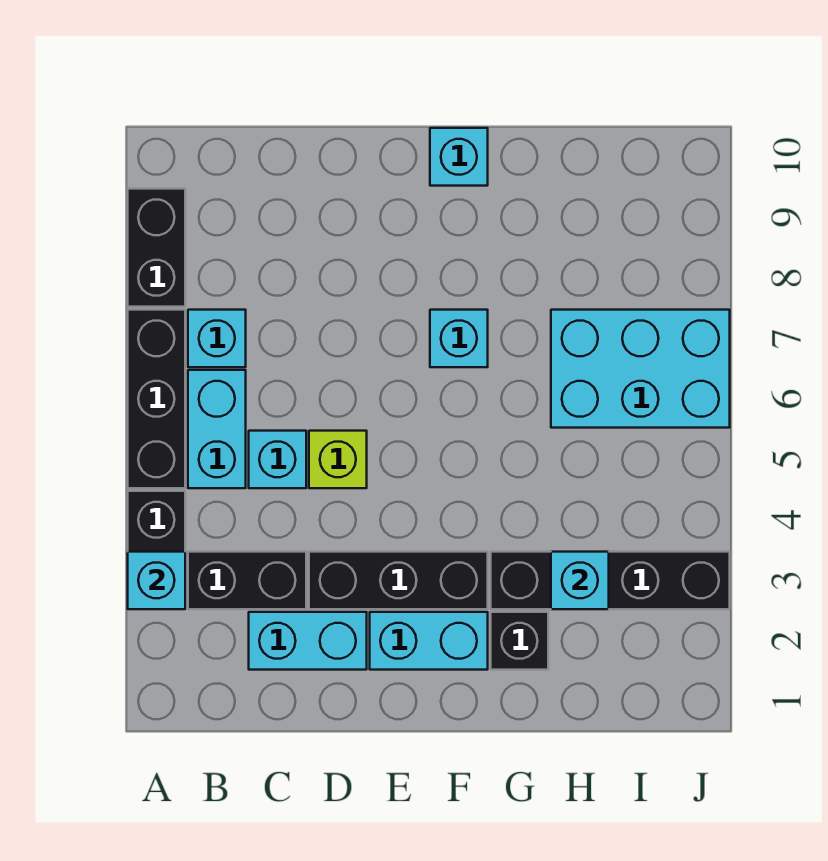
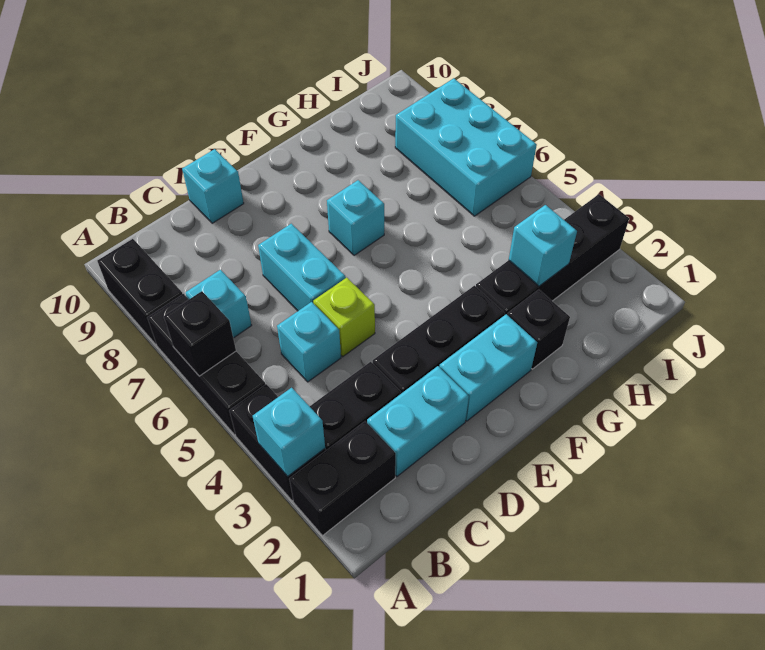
none -> black brick A2:B2 level 1
none -> black brick A6 level 2
cyan brick B5:B6 level 1 -> cyan brick D6:D7 level 1
cyan brick F10 level 1 -> cyan brick D10 level 1
cyan brick H6:J7 level 1 -> cyan brick I6:J8 level 1

